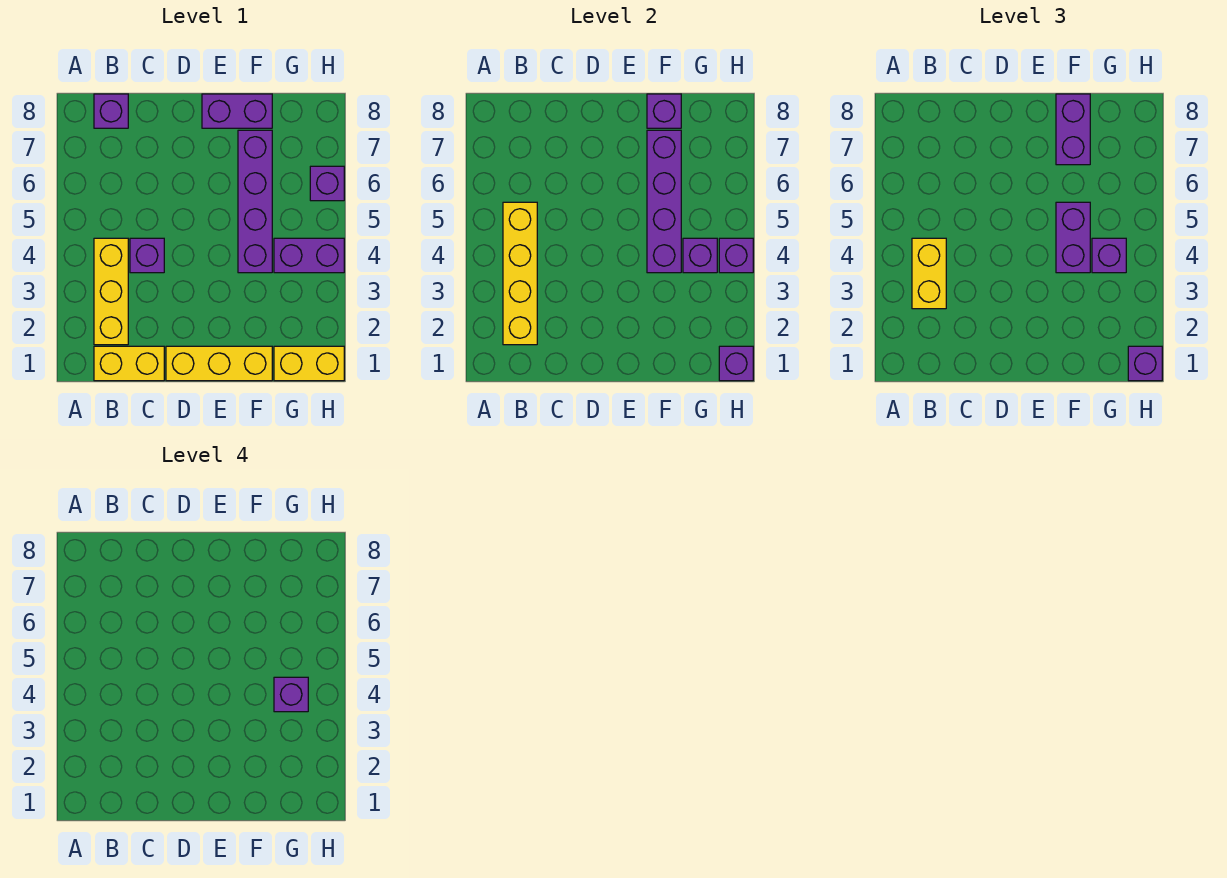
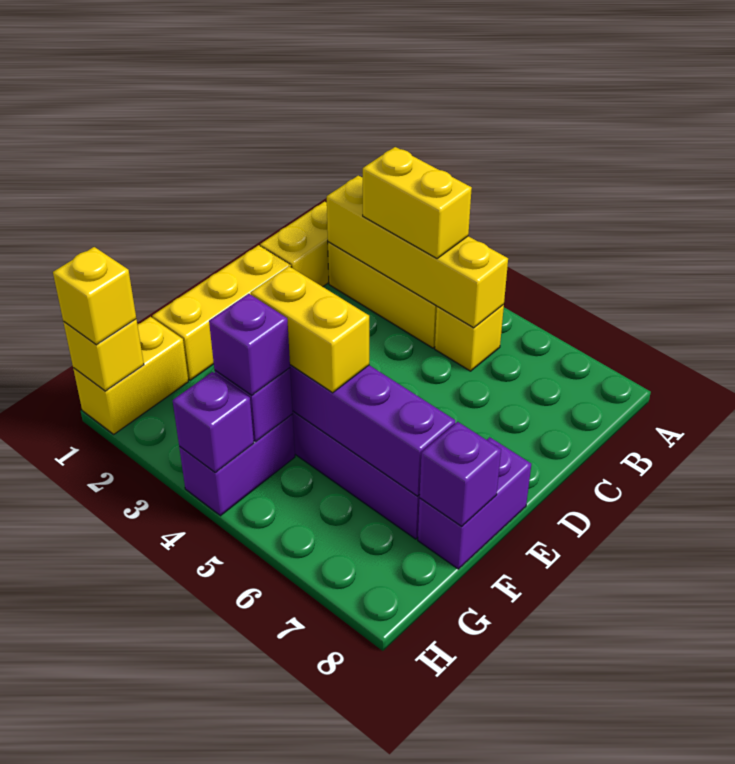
none -> yellow brick B5 level 1
purple brick B8 level 1 -> none
purple brick C4 level 1 -> none
purple brick F4:F5 level 3 -> yellow brick F4:F5 level 3
purple brick F7:F8 level 3 -> none
purple brick G4 level 4 -> none
purple brick H1 level 2 -> yellow brick H1 level 2
purple brick H1 level 3 -> yellow brick H1 level 3
purple brick H6 level 1 -> none

